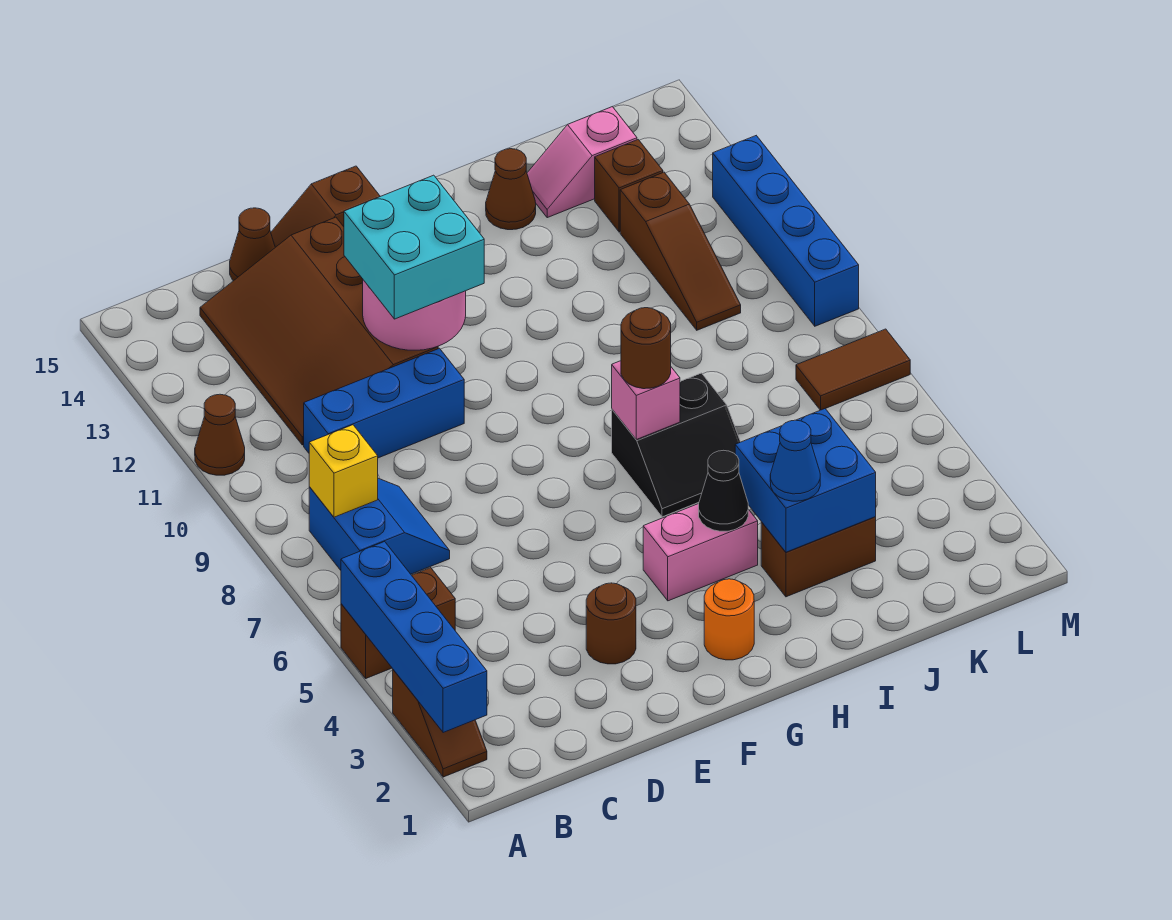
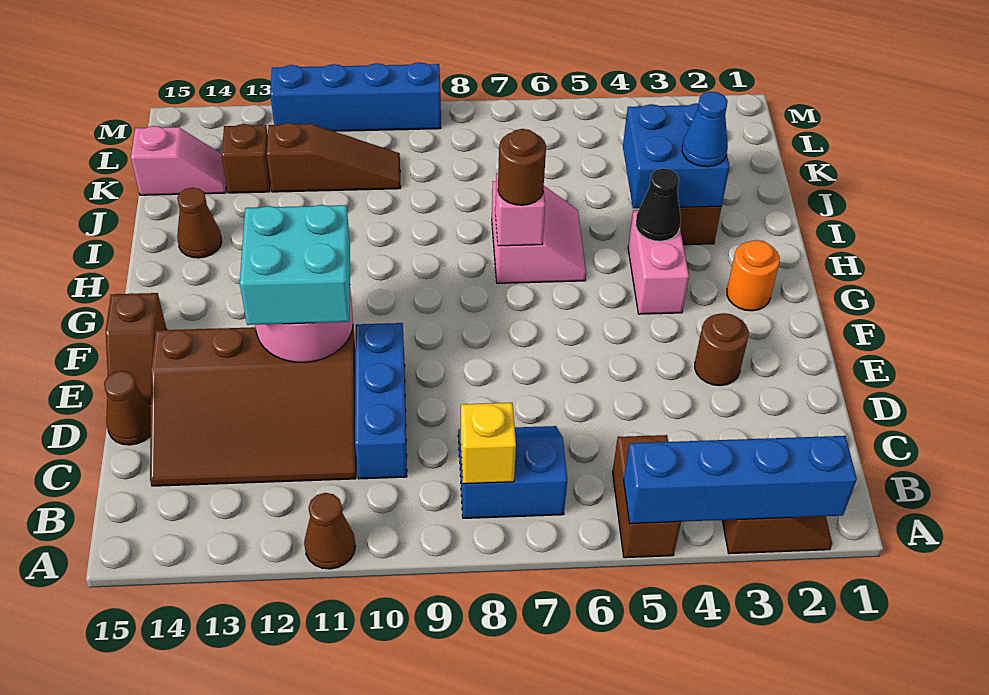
black slope H6:I7 level 1 top 7 -> pink slope H6:I7 level 1 top 7
pink slope J14:K14 level 1 top K -> pink slope K14:K15 level 1 top 15
brown tile L7:M7 level 1 -> none

